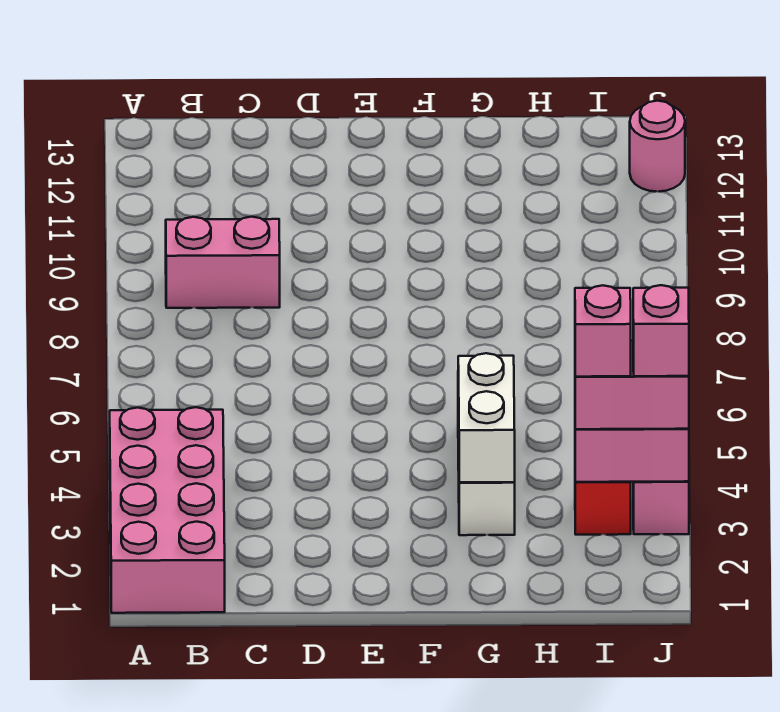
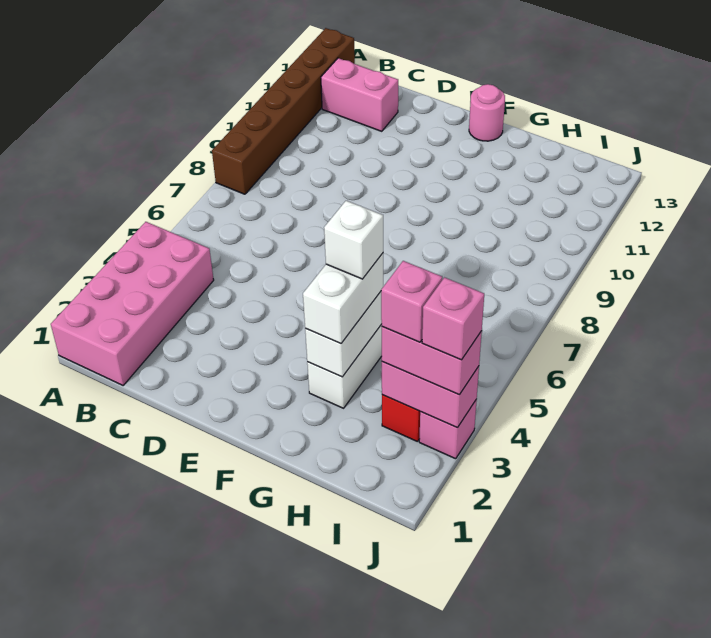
none -> brown brick A8:A13 level 1
pink brick B9:C9 level 1 -> pink brick B12:C12 level 1
none -> white brick G3:G4 level 3
none -> white brick G4 level 4
pink round brick J12 level 1 -> pink round brick F13 level 1

